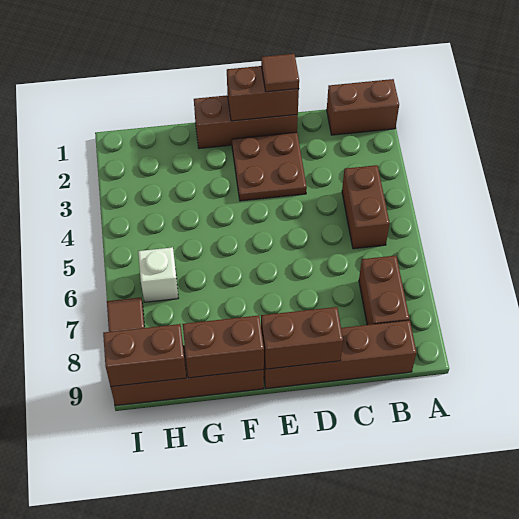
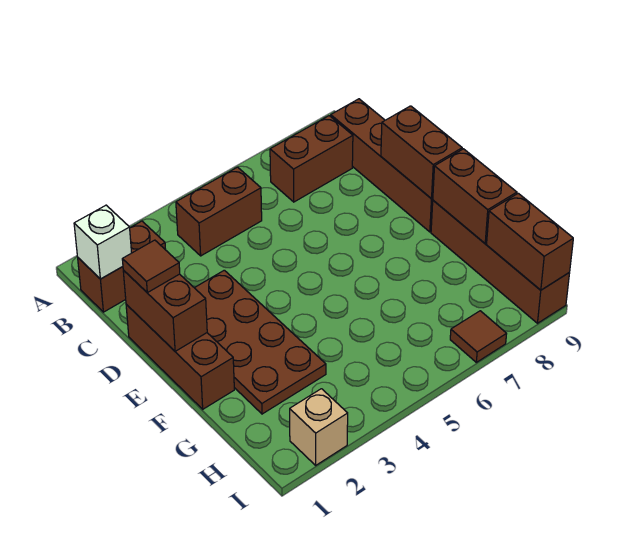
brown brick A1:B1 level 1 -> brown brick B1:B2 level 1
brown plate D2:E3 level 1 -> brown plate D2:G3 level 1
white brick H6 level 1 -> white brick B1 level 2
none -> tan brick I2 level 1

